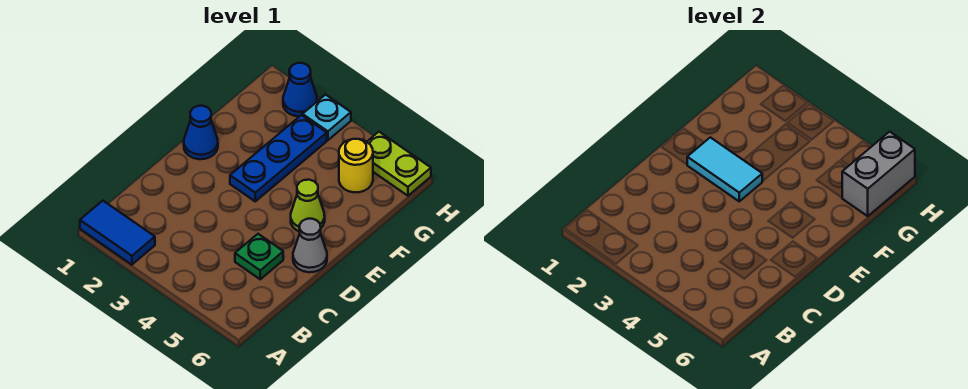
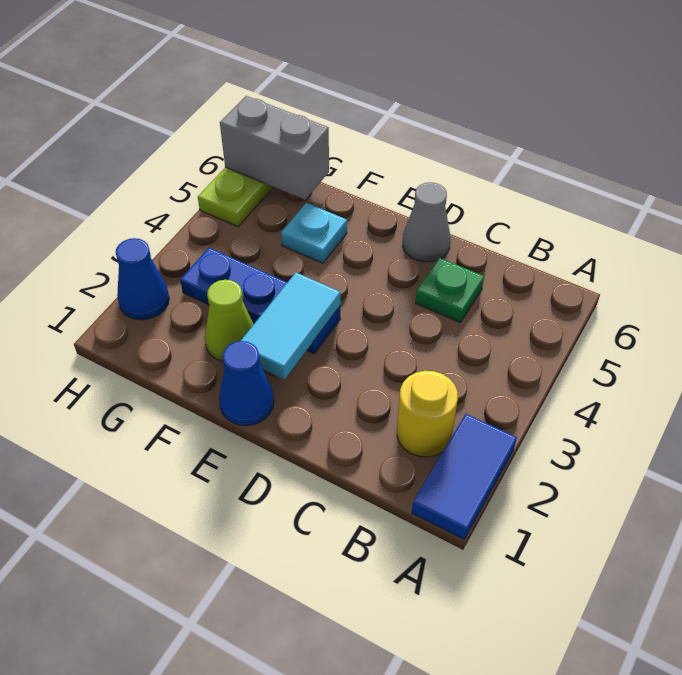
lime cone E5 level 1 -> lime cone F2 level 1
yellow round brick G5 level 1 -> yellow round brick B2 level 1
cyan plate H3 level 1 -> cyan plate F5 level 1

